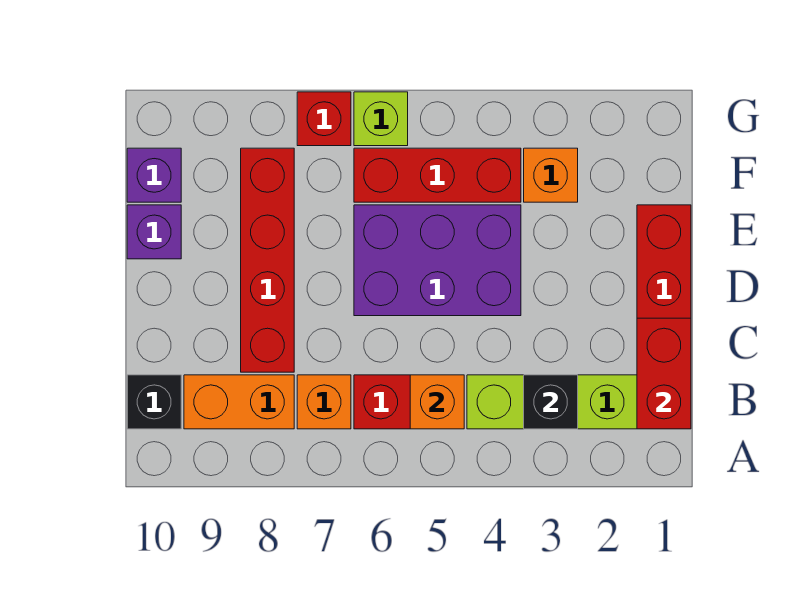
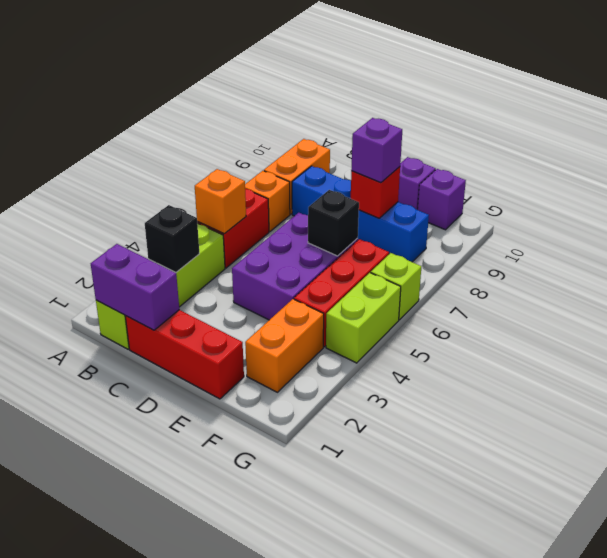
red brick B1:C1 level 2 -> purple brick B1:C1 level 2
black brick B10 level 1 -> black brick E6 level 2
red brick C8:F8 level 1 -> blue brick C8:F8 level 1
none -> purple brick E8 level 3
orange brick F3 level 1 -> orange brick F2:F3 level 1
none -> lime brick G4:G5 level 1
red brick G7 level 1 -> red brick E8 level 2

